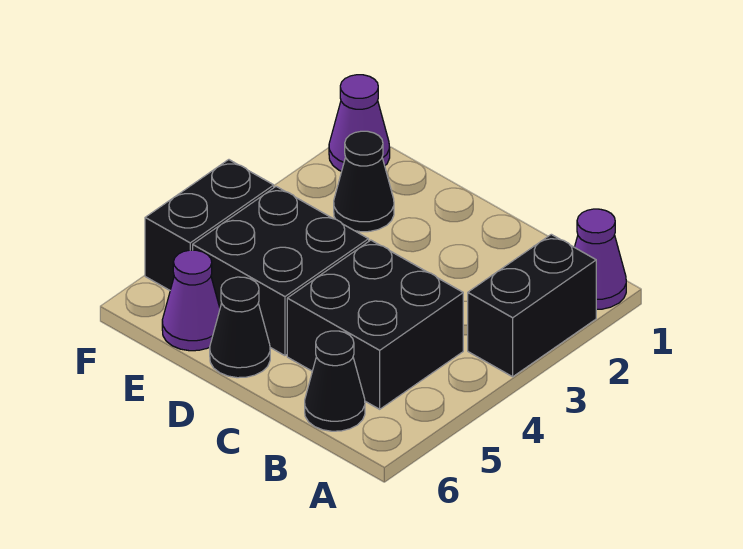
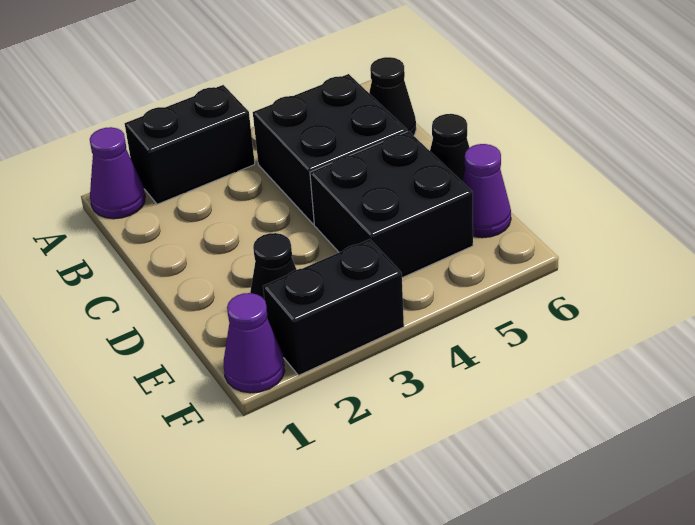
black brick F4:F5 level 1 -> black brick F2:F3 level 1

